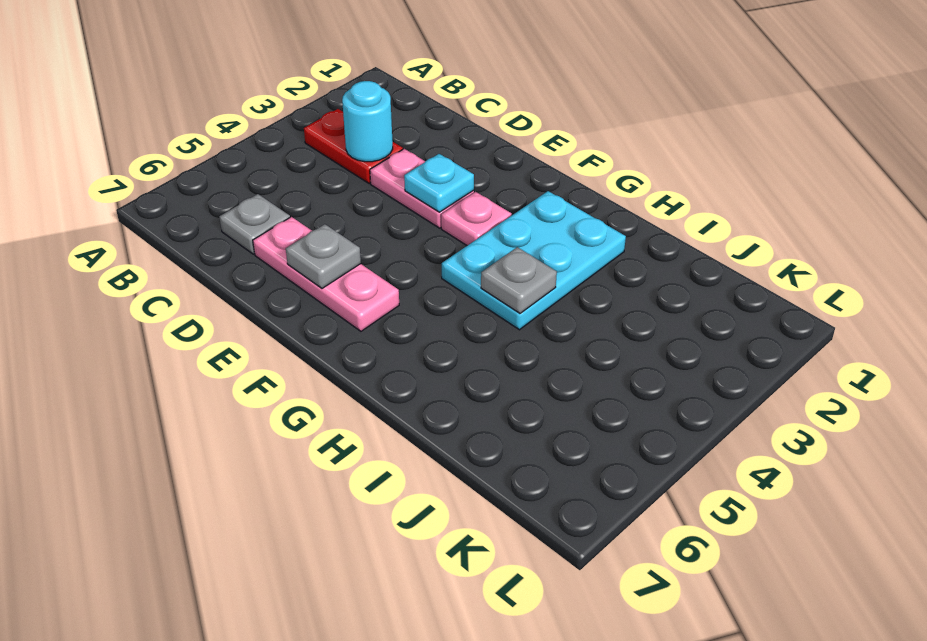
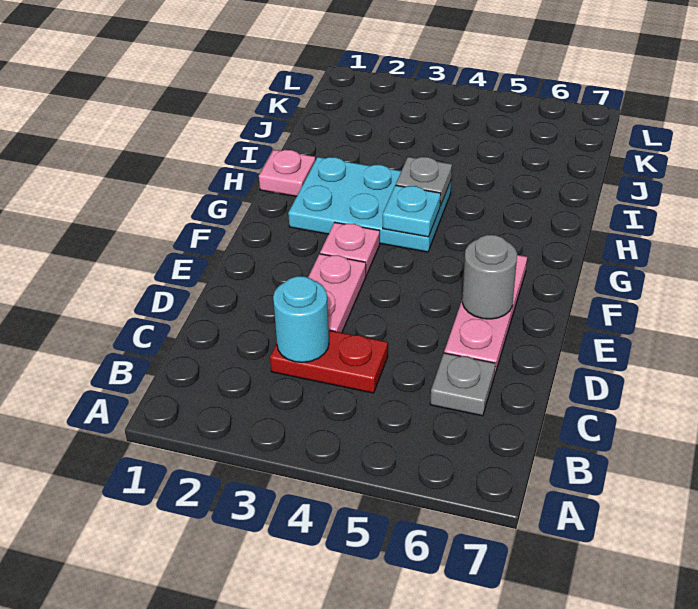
red plate B3:C3 level 1 -> red plate C3:C4 level 1
cyan plate E3 level 2 -> cyan plate G4 level 2
grey plate E6 level 2 -> grey round brick E6 level 2
none -> pink plate H1 level 1

